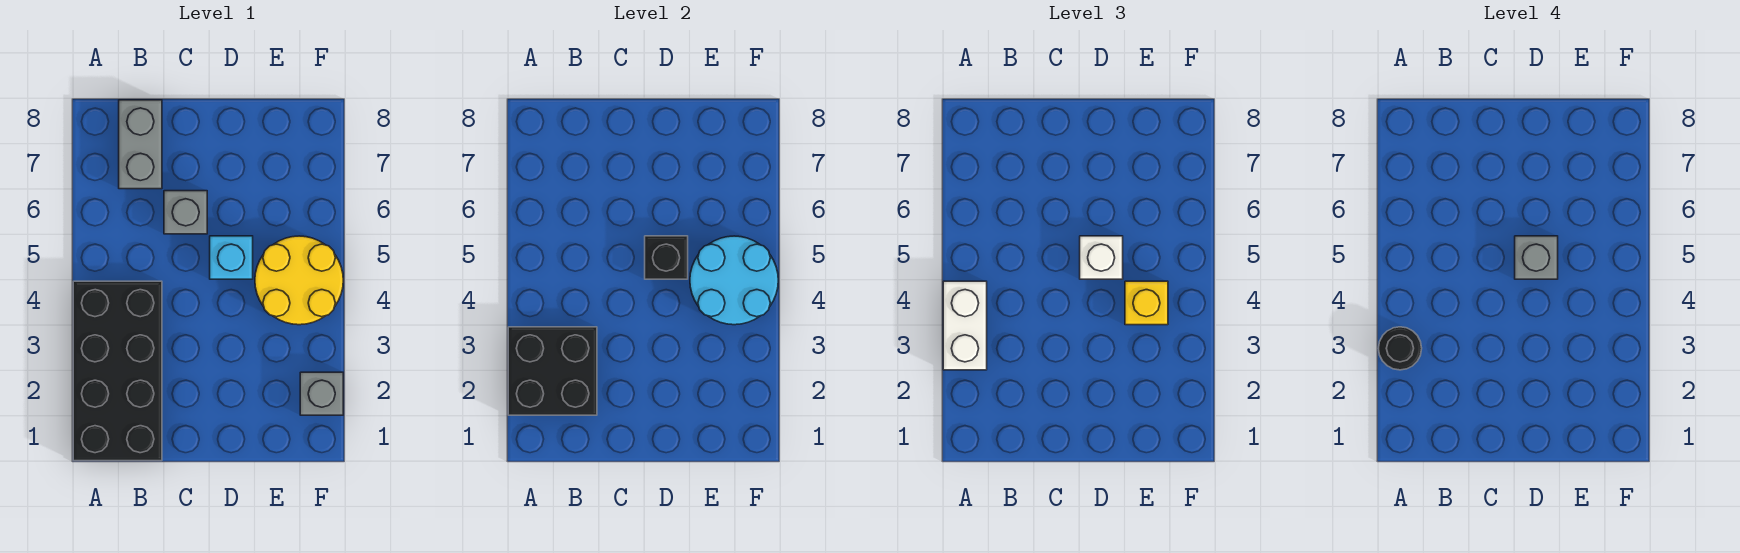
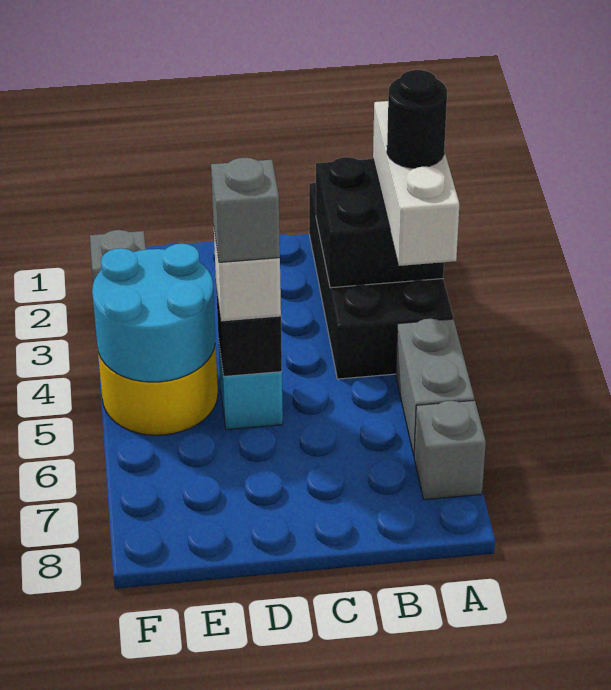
white brick A3:A4 level 3 -> white brick A2:A4 level 3
grey brick B7:B8 level 1 -> grey brick A5:A6 level 1
grey brick C6 level 1 -> grey brick A7 level 1
yellow brick E4 level 3 -> none

